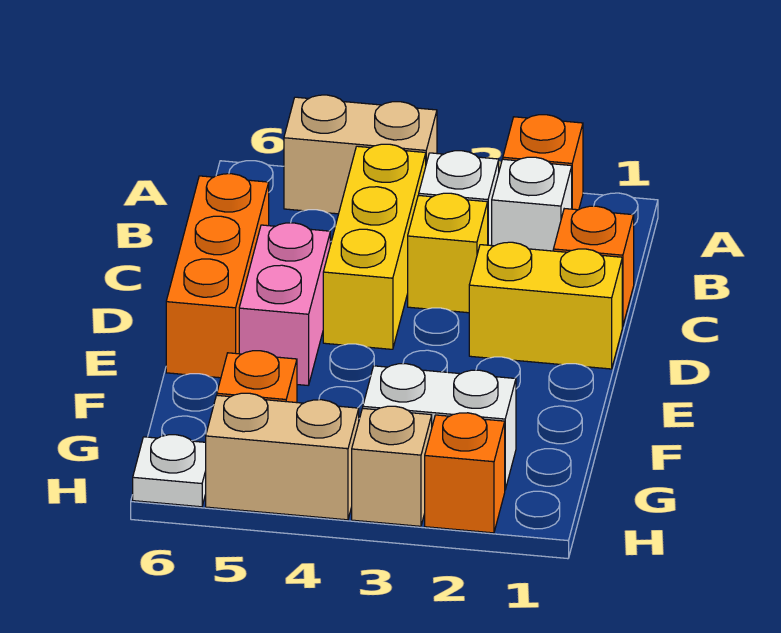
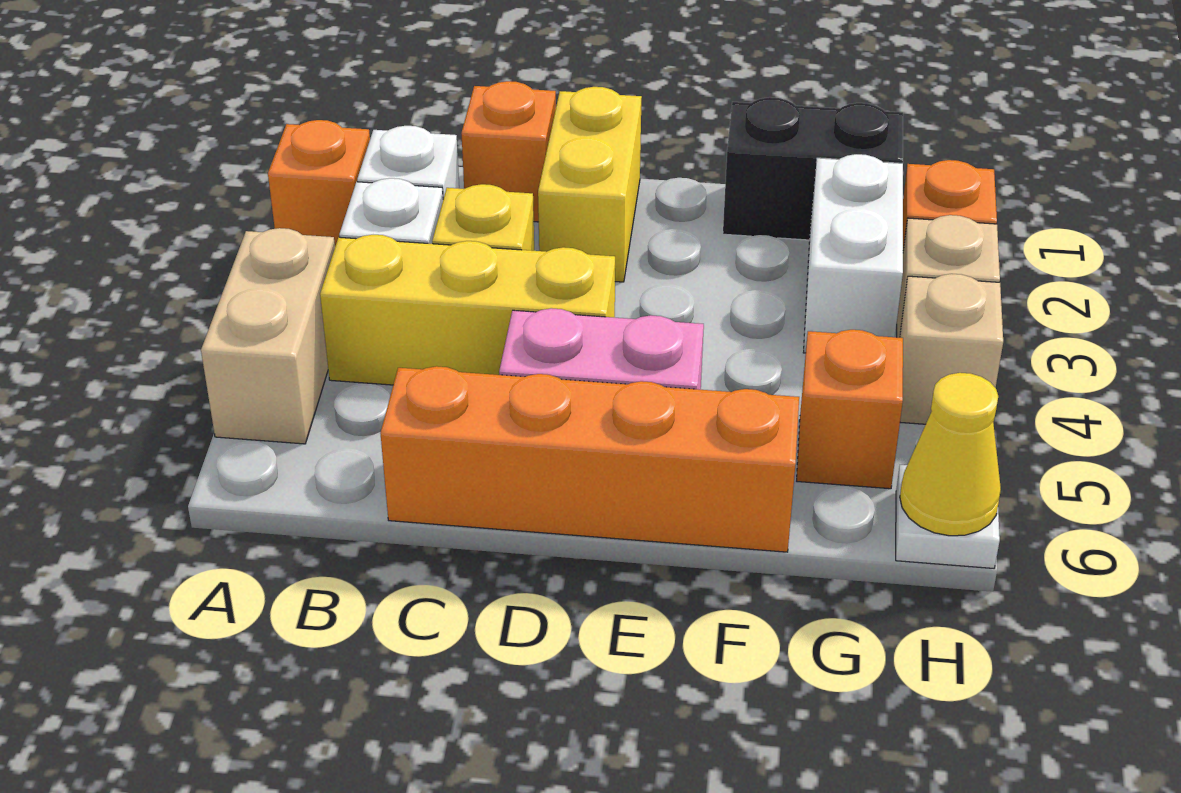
orange brick C6:E6 level 1 -> orange brick C6:F6 level 1
none -> black brick F1:G1 level 1
tan brick H4:H5 level 1 -> tan brick H4 level 1
none -> yellow cone H6 level 2

